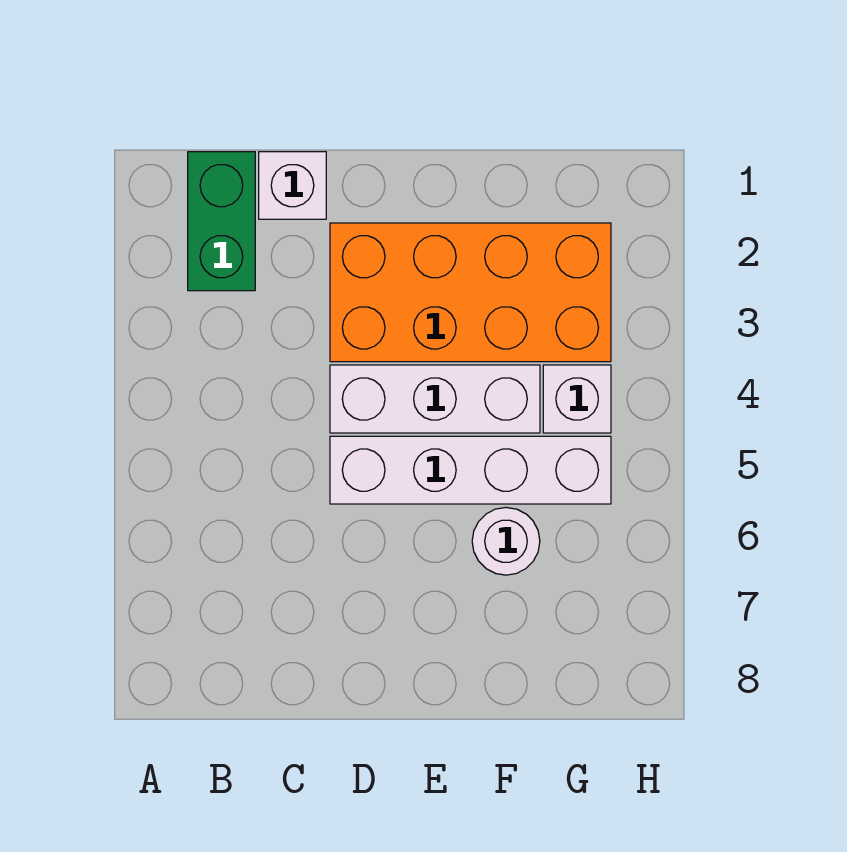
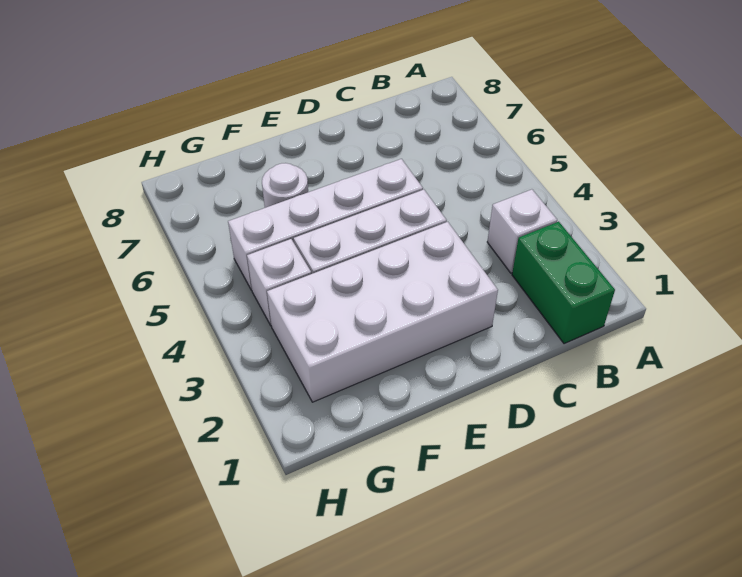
white brick C1 level 1 -> white brick B3 level 1
orange brick D2:G3 level 1 -> white brick D2:G3 level 1

